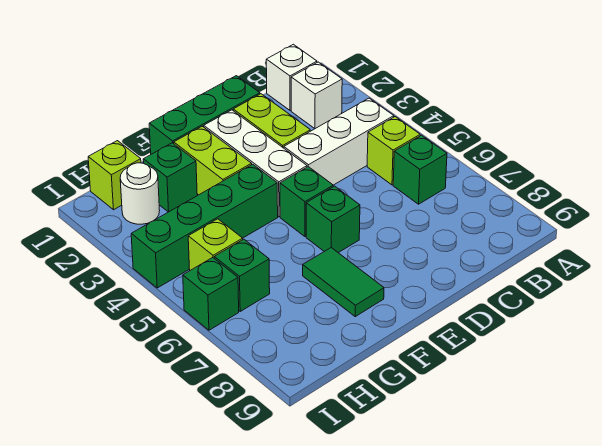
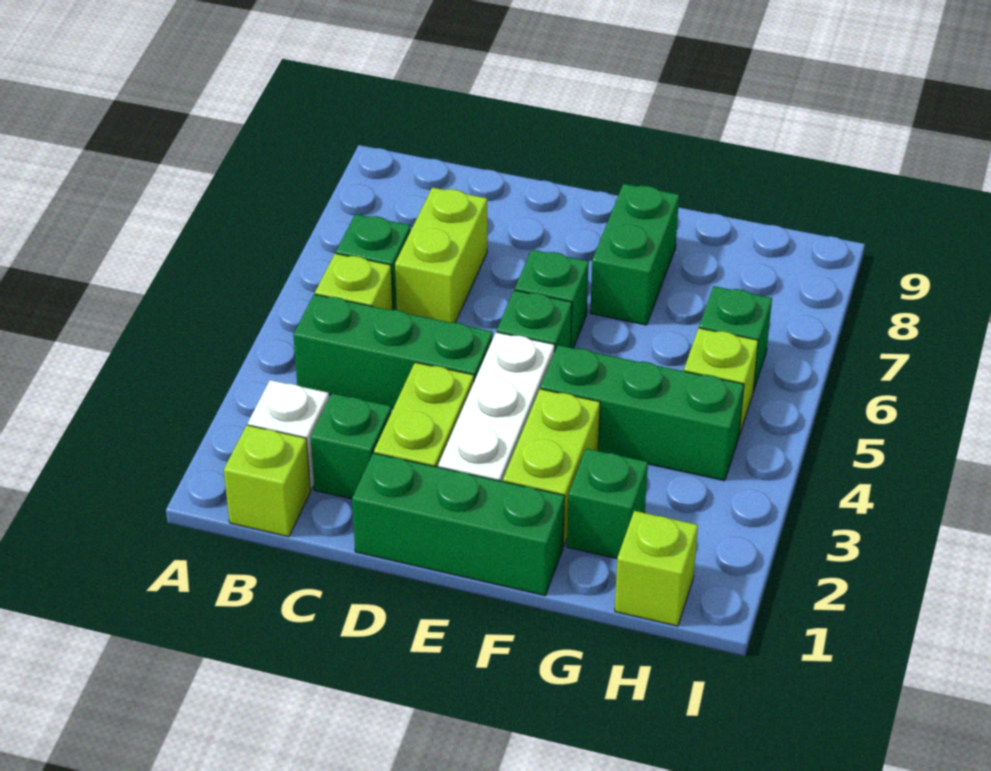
white brick B1 level 1 -> lime brick B1 level 1
white brick B4:D4 level 1 -> green brick B4:D4 level 1
none -> lime brick C6:C7 level 1
green brick F4:I4 level 1 -> green brick F4:H4 level 1
green tile F7:F8 level 1 -> green brick F7:F8 level 1
white round brick H2 level 1 -> none
green brick I6 level 1 -> green brick C2 level 1

